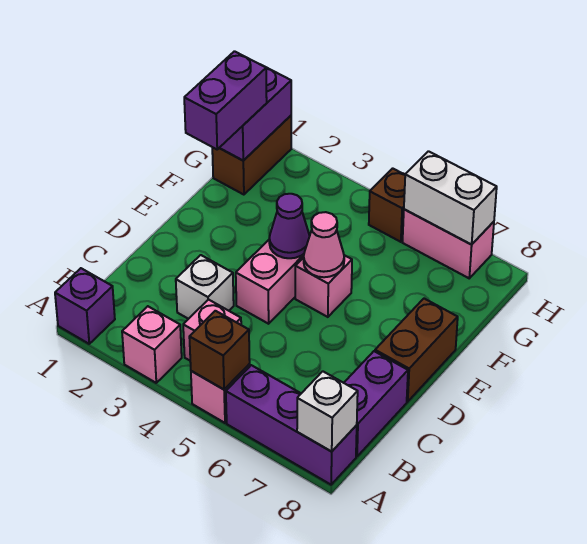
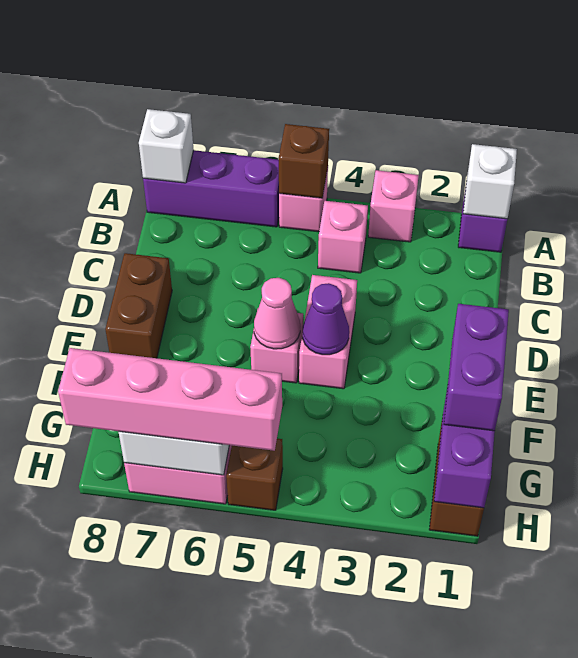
purple brick B8:C8 level 1 -> none
white brick C3 level 1 -> white brick A1 level 2
none -> pink brick H5:H8 level 3

